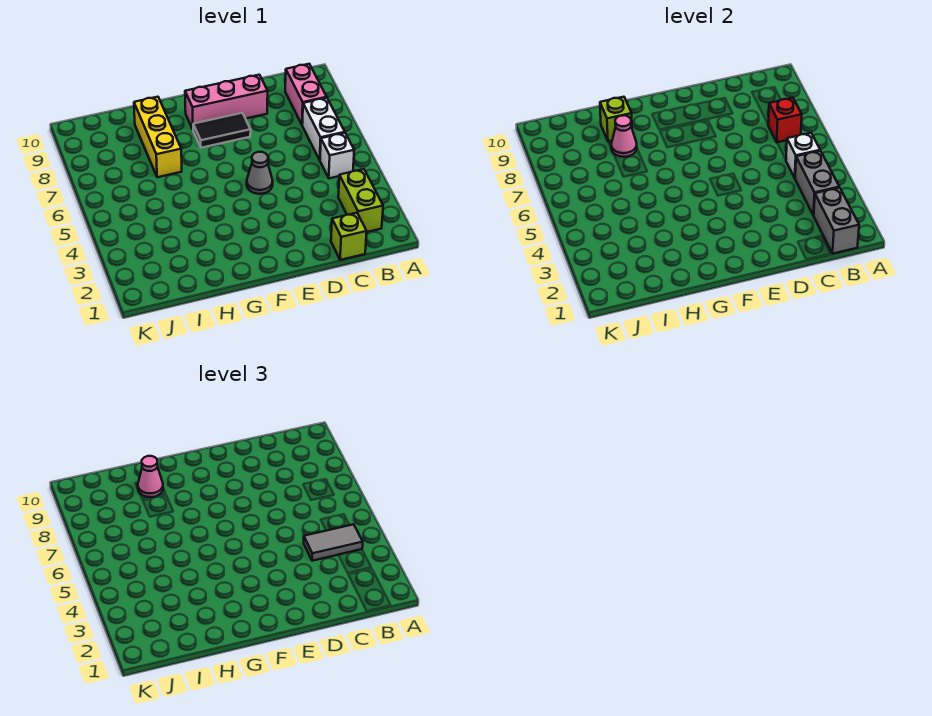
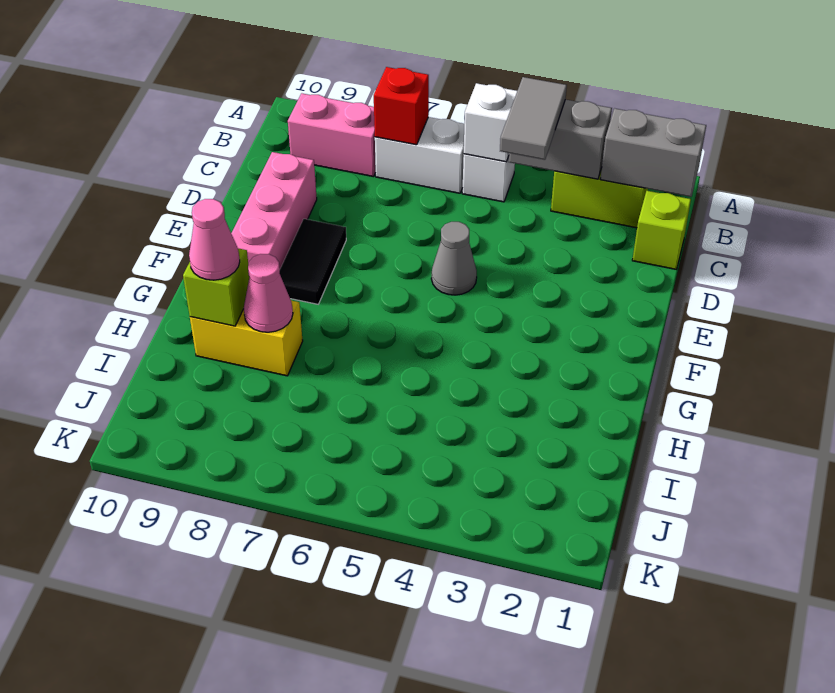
yellow brick H7:H9 level 1 -> yellow brick H8:H9 level 1

